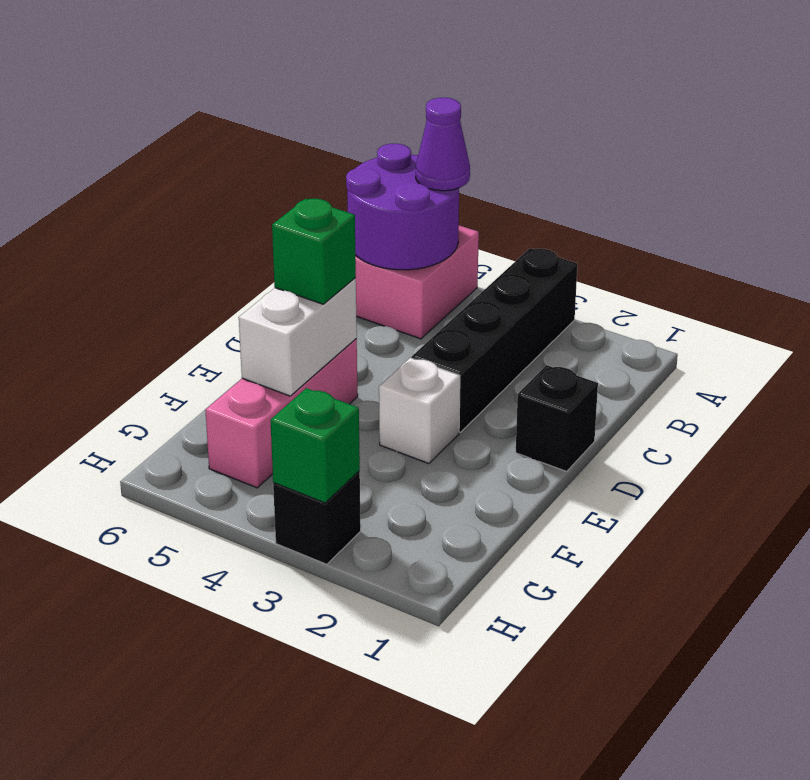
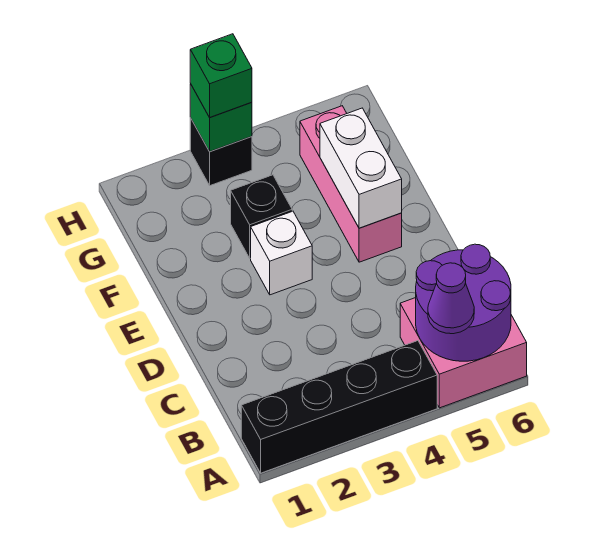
black brick A3:D3 level 1 -> black brick A1:A4 level 1
black brick D1 level 1 -> black brick F3 level 1
green brick E5 level 3 -> green brick H3 level 3

